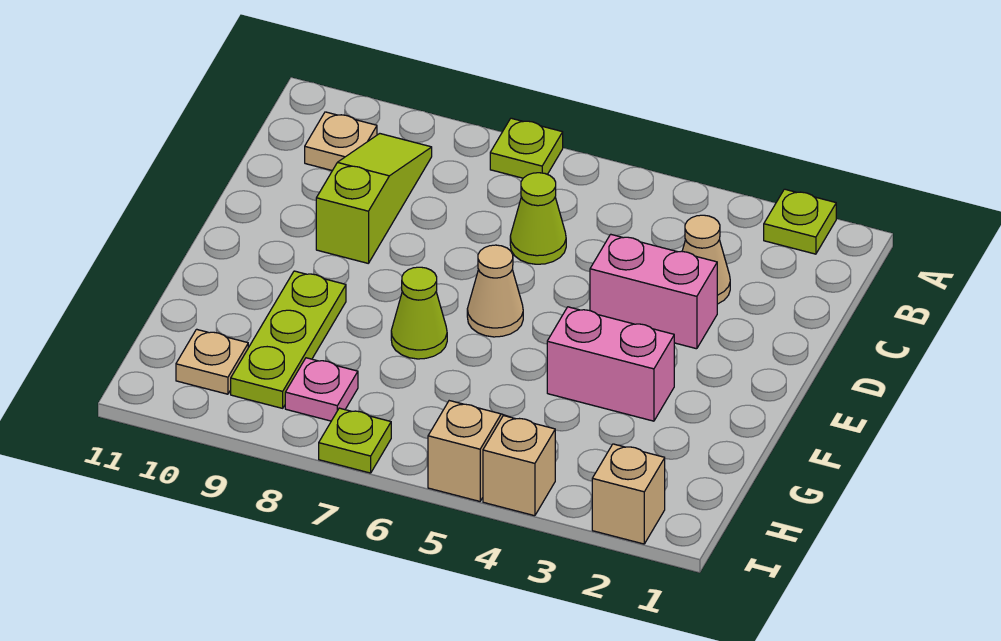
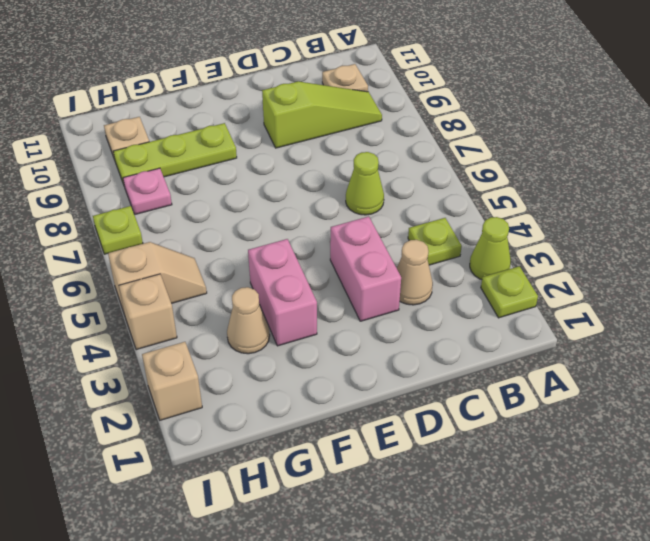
lime plate A7 level 1 -> lime plate B4 level 1
tan cone E6 level 1 -> tan cone G3 level 1
lime cone F7 level 1 -> lime cone A3 level 1

